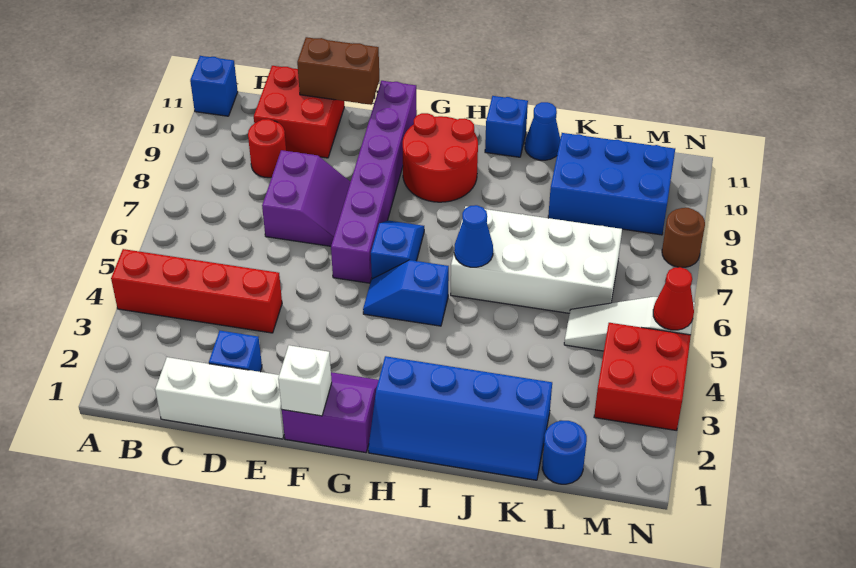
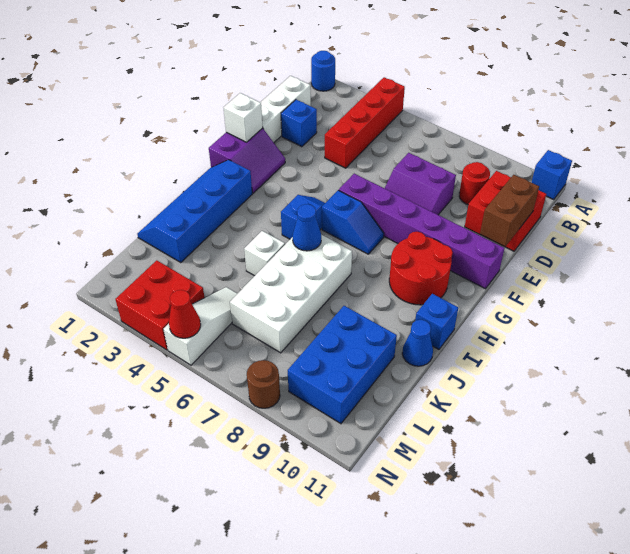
none -> white brick J5 level 1
blue round brick L1 level 1 -> blue round brick A1 level 1

